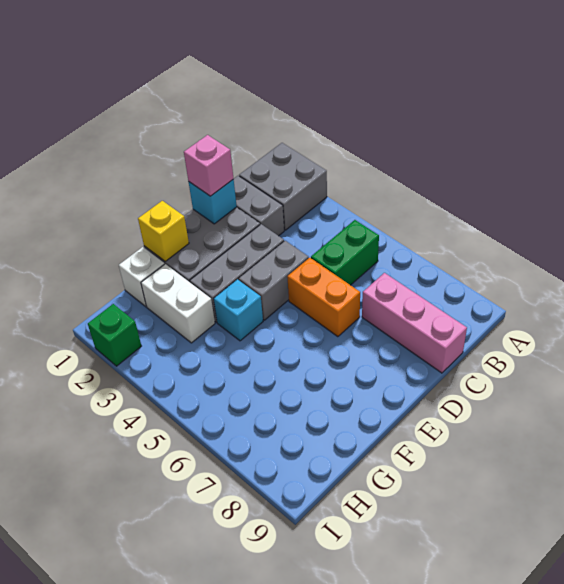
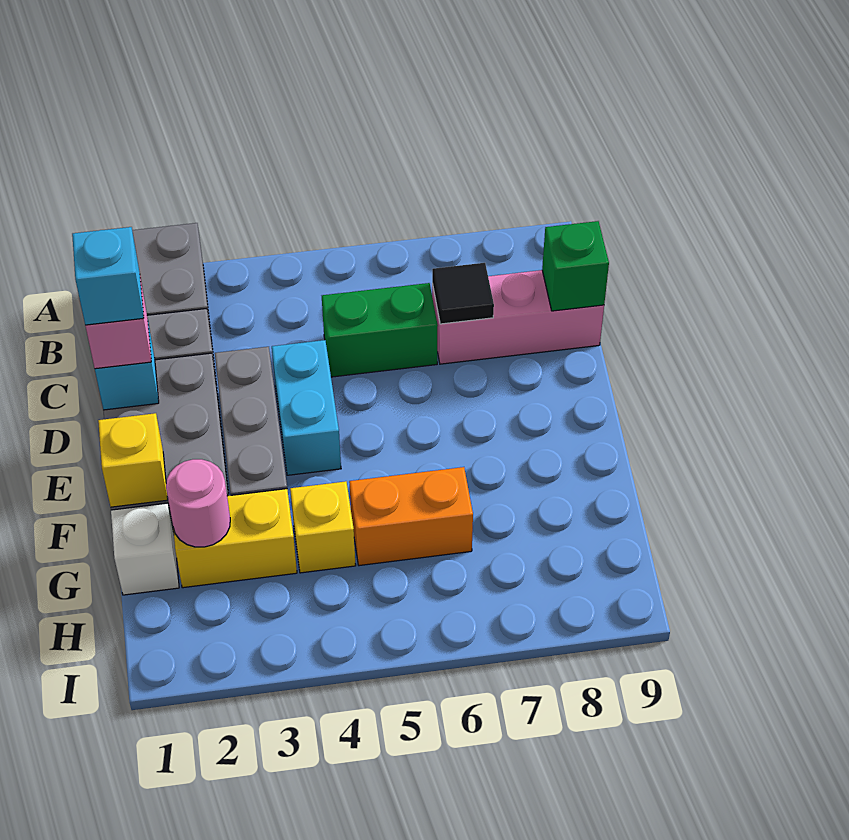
green brick B5:C5 level 1 -> green brick C5:C6 level 1
none -> black tile C7 level 2
grey brick D4:E4 level 1 -> cyan brick D4:E4 level 1
orange brick D5:D6 level 1 -> orange brick G5:G6 level 1
cyan brick F4 level 1 -> cyan brick D1 level 4
white brick G2:G3 level 1 -> yellow brick G2:G3 level 1
none -> pink round brick G2 level 2
none -> yellow brick G4 level 1
green brick I2 level 1 -> green brick C9 level 2

